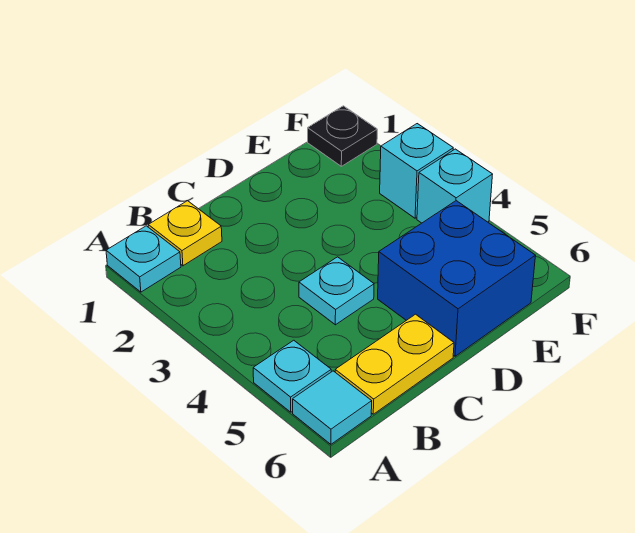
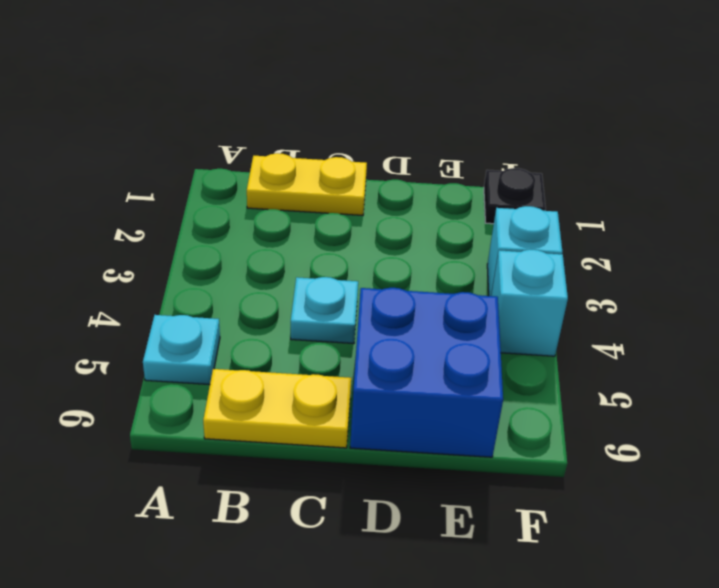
cyan plate A1 level 1 -> none
cyan tile A6 level 1 -> none
yellow plate B1 level 1 -> yellow plate B1:C1 level 1

